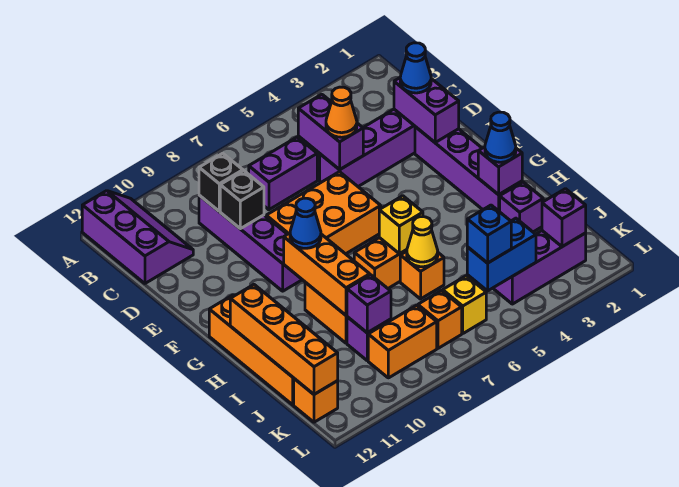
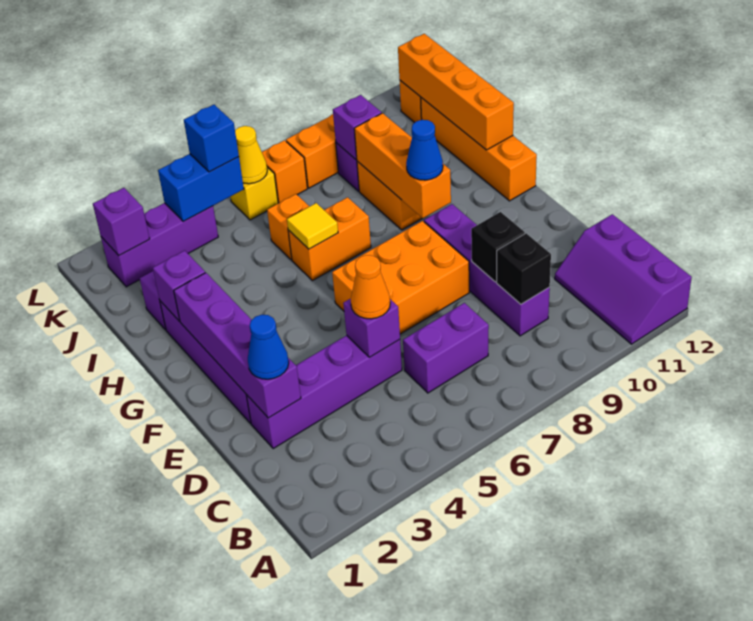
purple brick C5:D5 level 2 -> purple brick D5 level 2
purple brick D2:E2 level 2 -> purple brick D2:G2 level 2
blue cone H2 level 3 -> none
yellow brick H6 level 2 -> yellow tile H6 level 2
yellow cone I6 level 2 -> yellow cone K6 level 2

